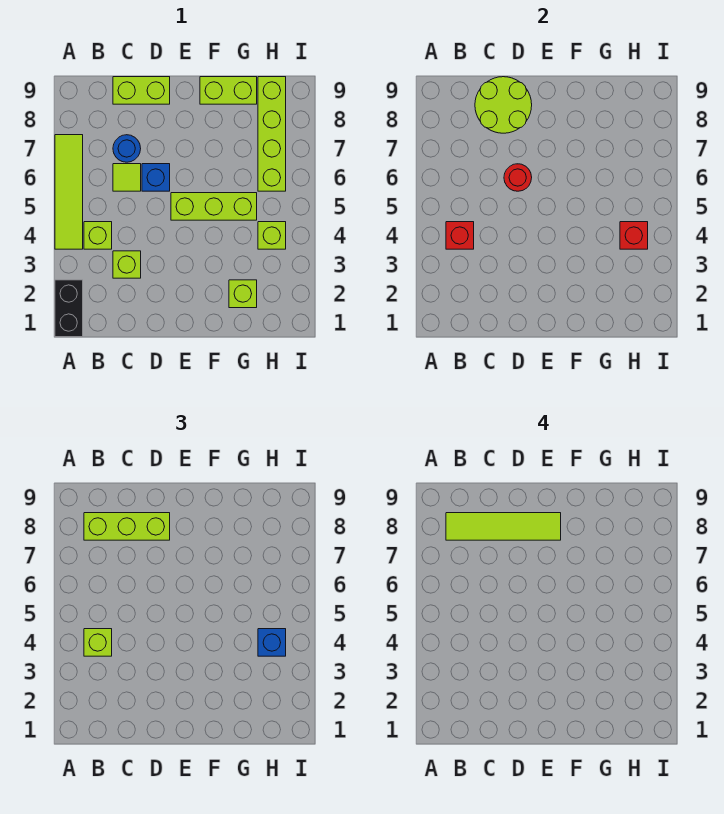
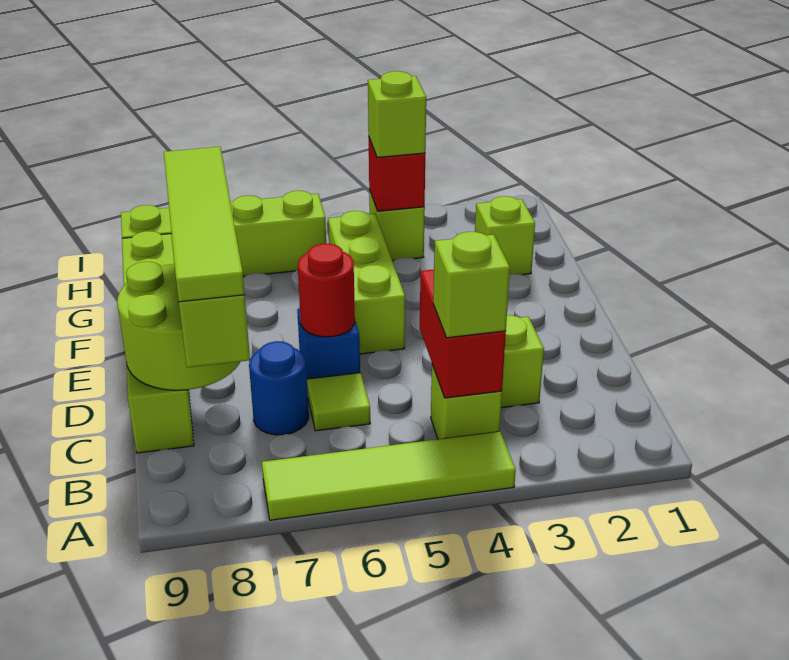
black brick A1:A2 level 1 -> none
red brick B4 level 2 -> red brick B4:C4 level 2
blue brick H4 level 3 -> lime brick H4 level 3

